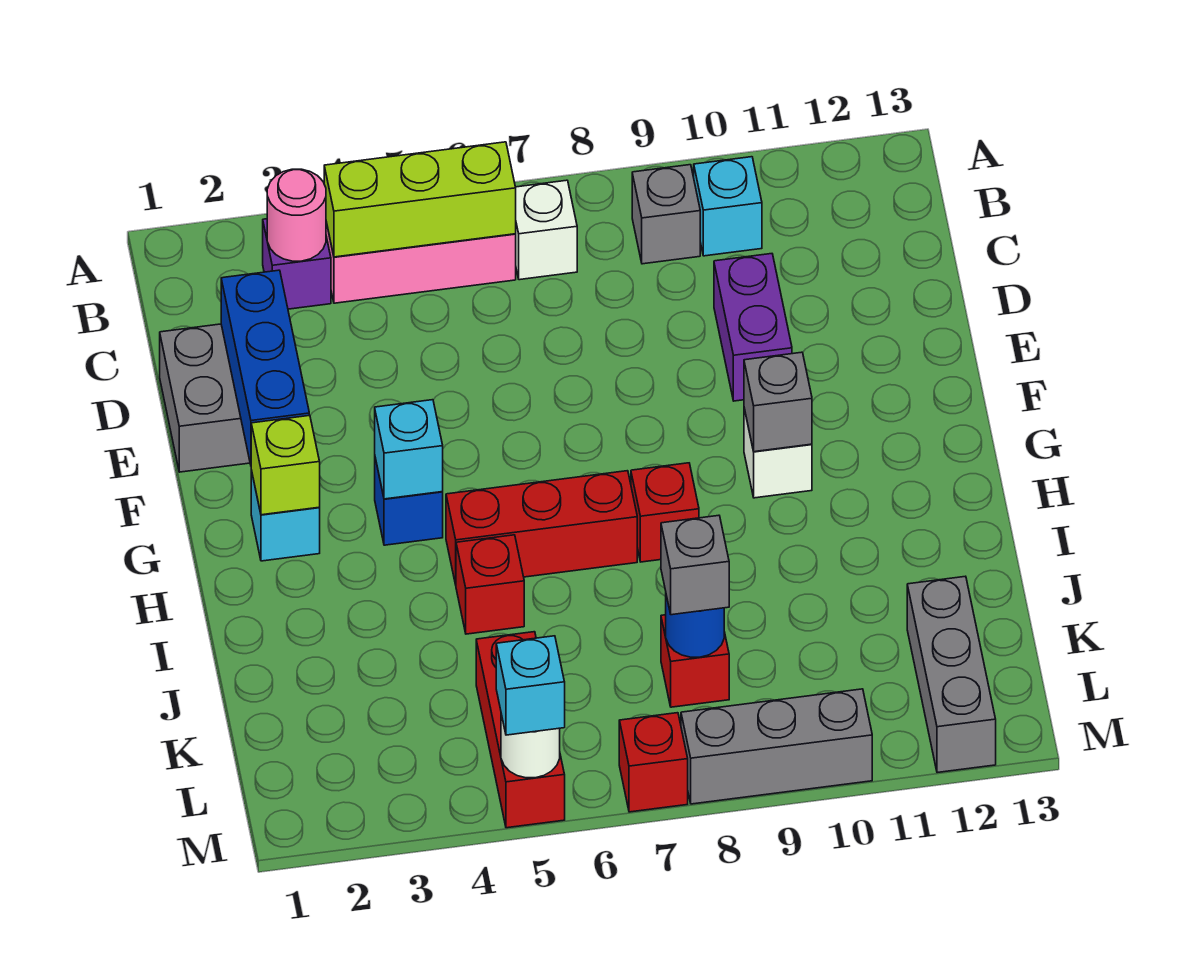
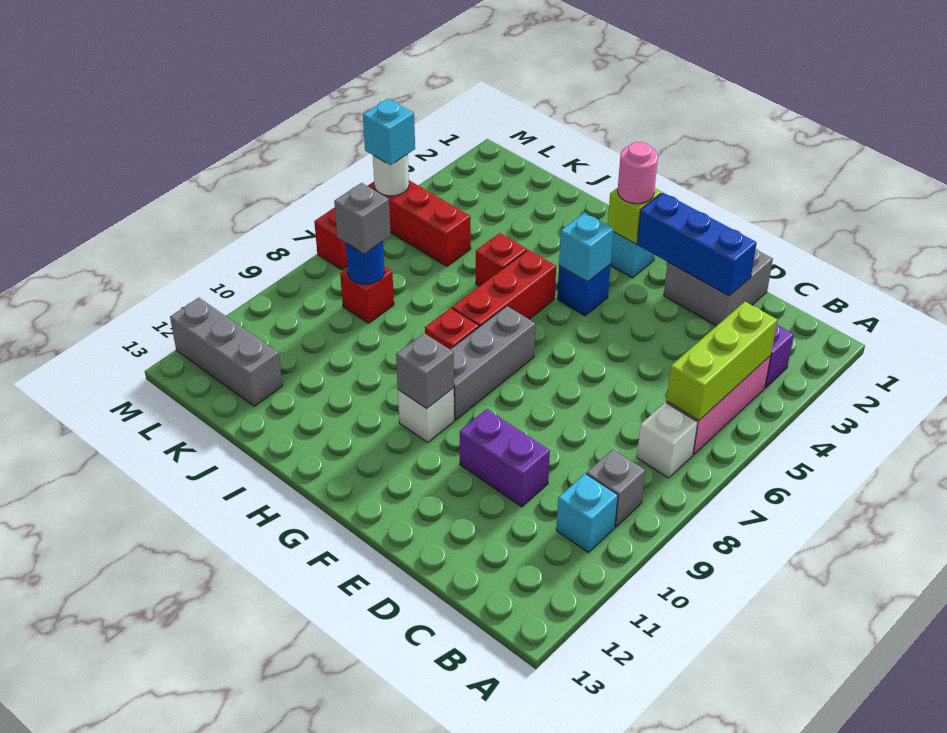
pink round brick B3 level 2 -> pink round brick G2 level 3
grey brick M8:M10 level 1 -> grey brick G7:G9 level 1

